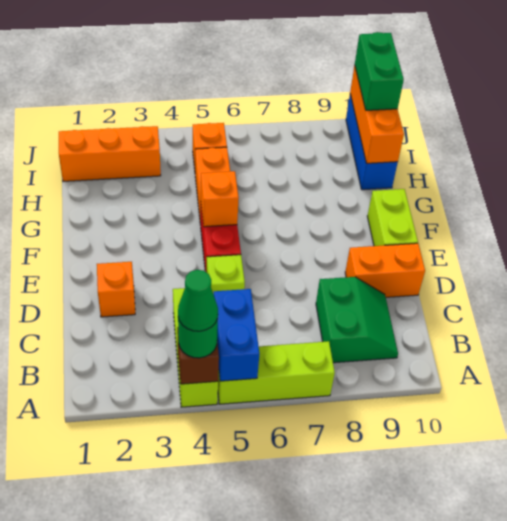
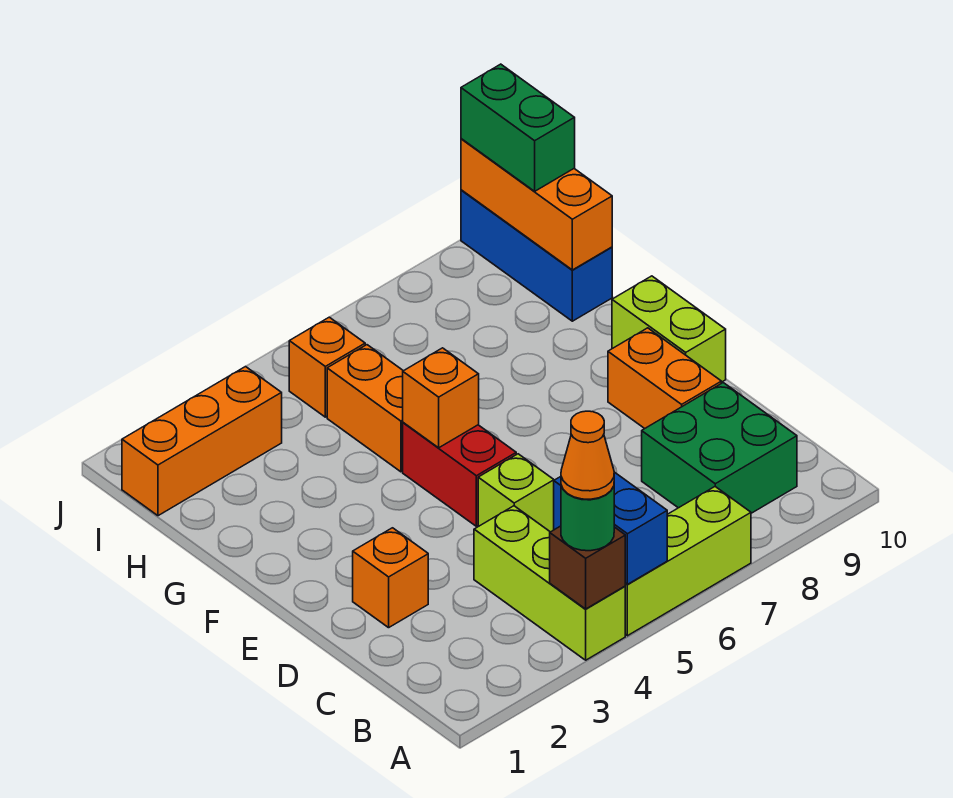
green cone A4 level 4 -> orange cone A4 level 4
green slope B8:C9 level 1 top 8 -> green brick B8:C9 level 1
orange brick D9:D10 level 1 -> orange brick D9:E9 level 1

